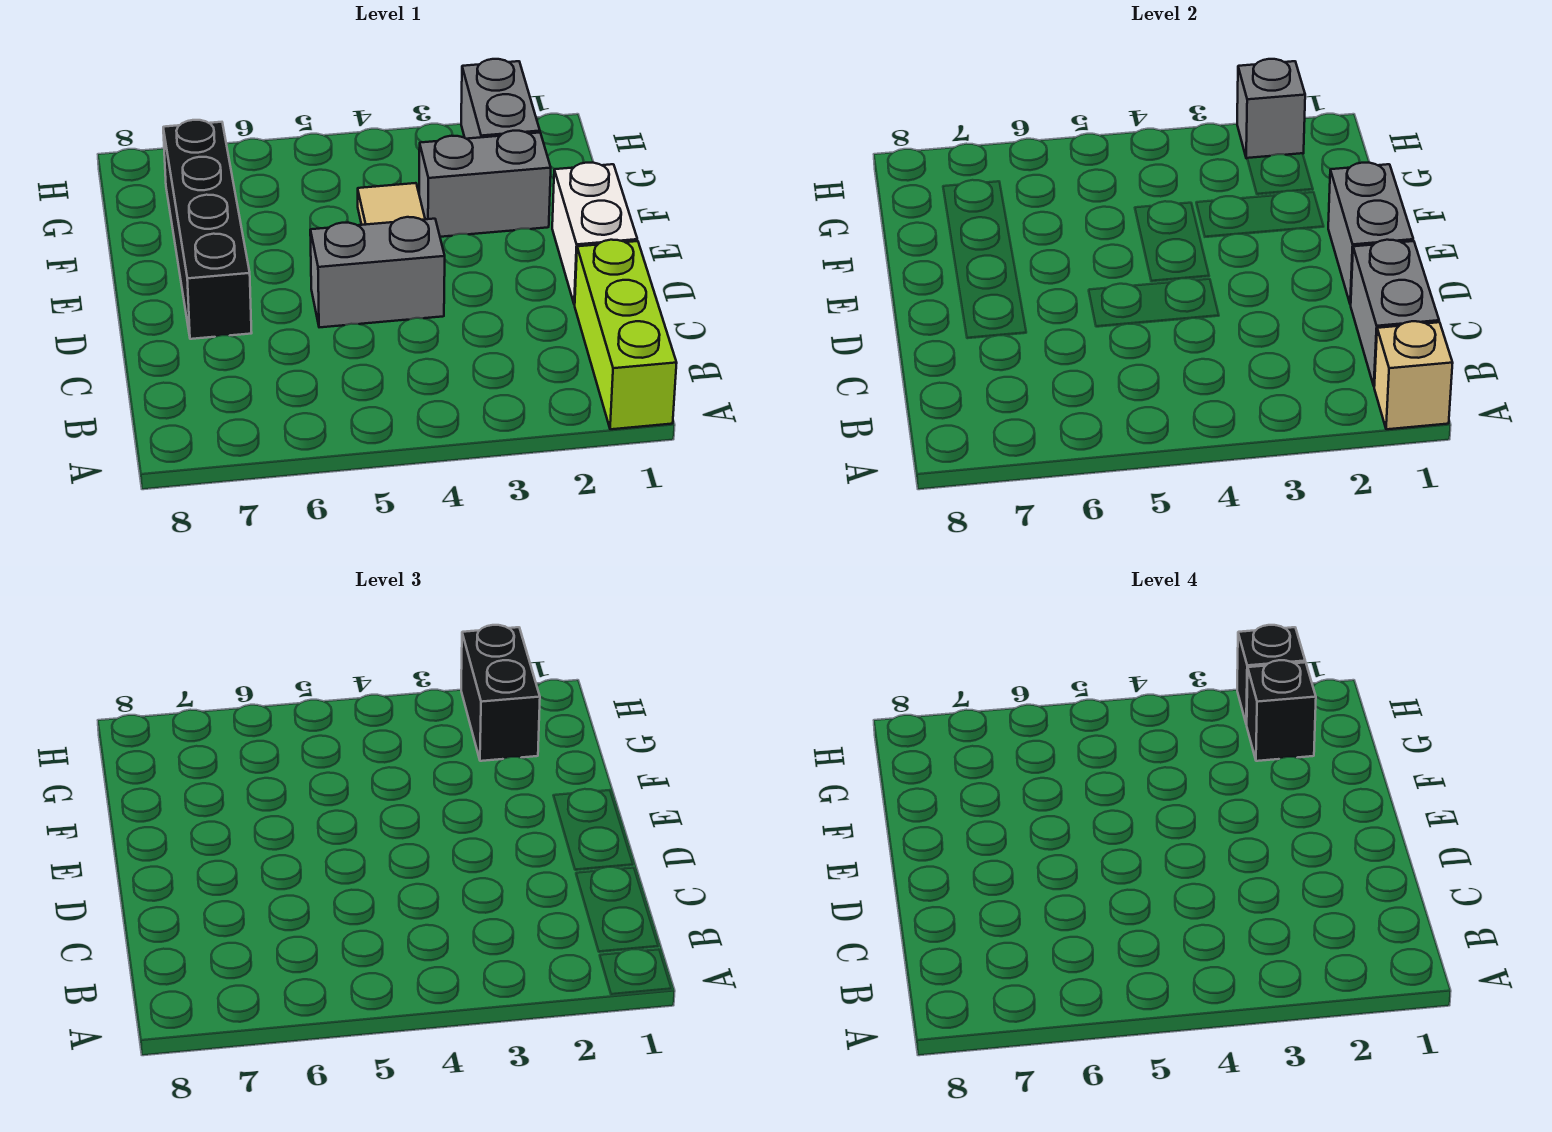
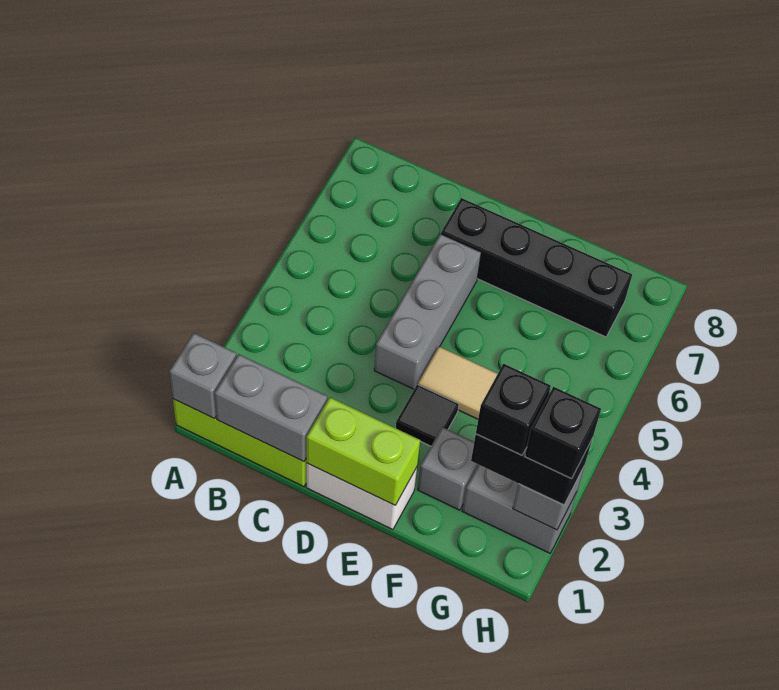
tan brick A1 level 2 -> grey brick A1 level 2
grey brick D1:E1 level 2 -> lime brick D1:E1 level 2
grey brick D4:D5 level 1 -> grey brick D4:D6 level 1
none -> black tile E3 level 1
grey brick F2:F3 level 1 -> grey brick F2 level 1

